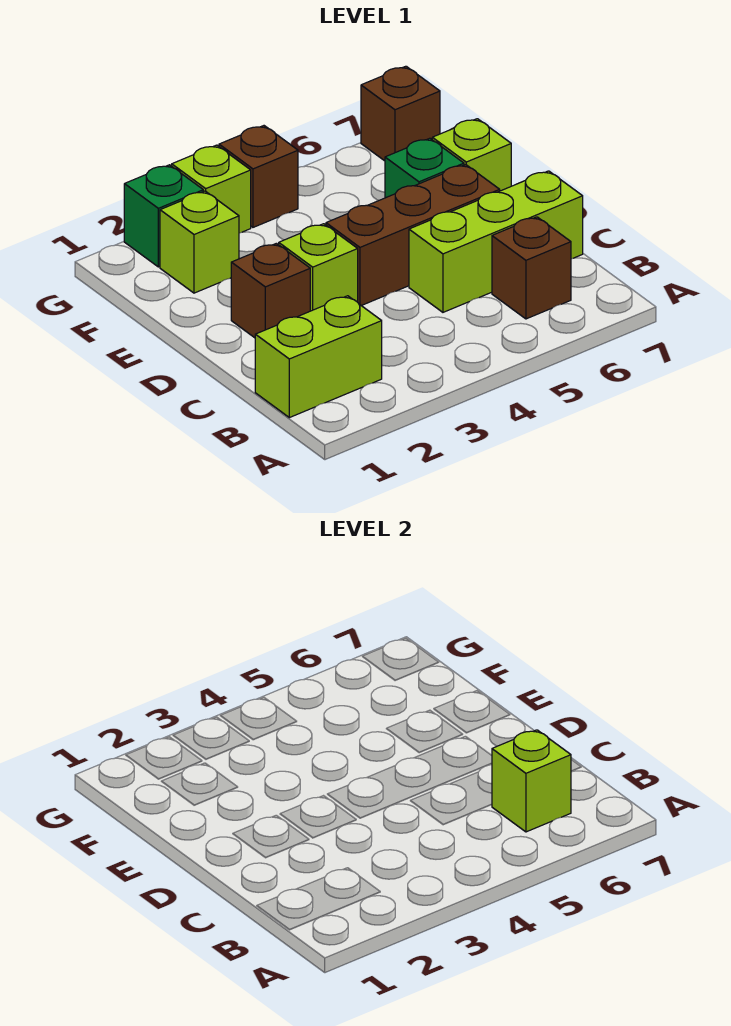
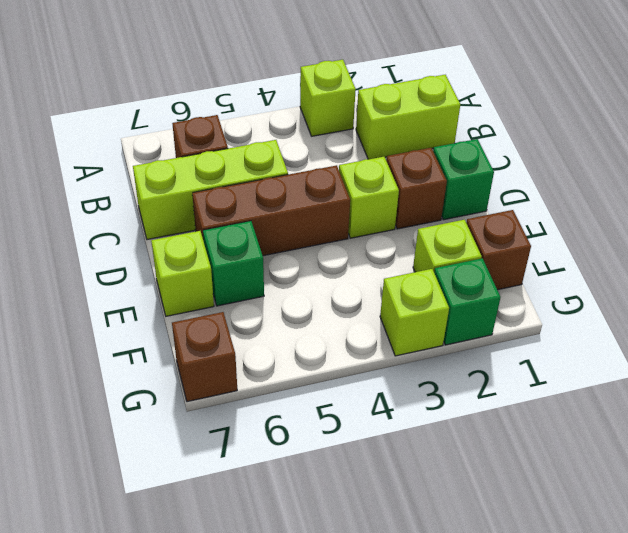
lime brick B6 level 2 -> lime brick A3 level 1
none -> green brick D1 level 1
brown brick G4 level 1 -> brown brick F1 level 1

